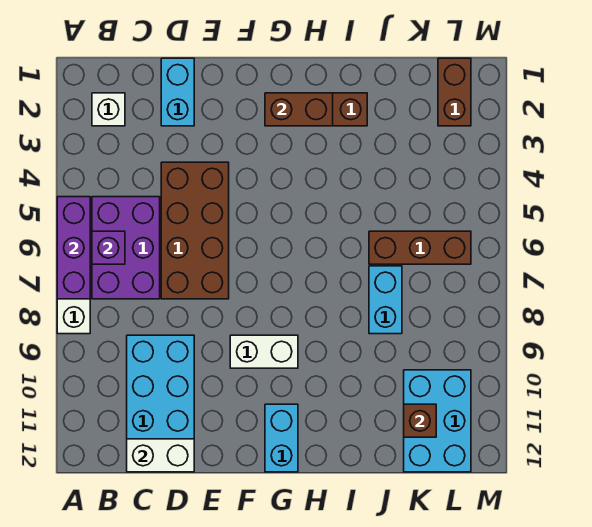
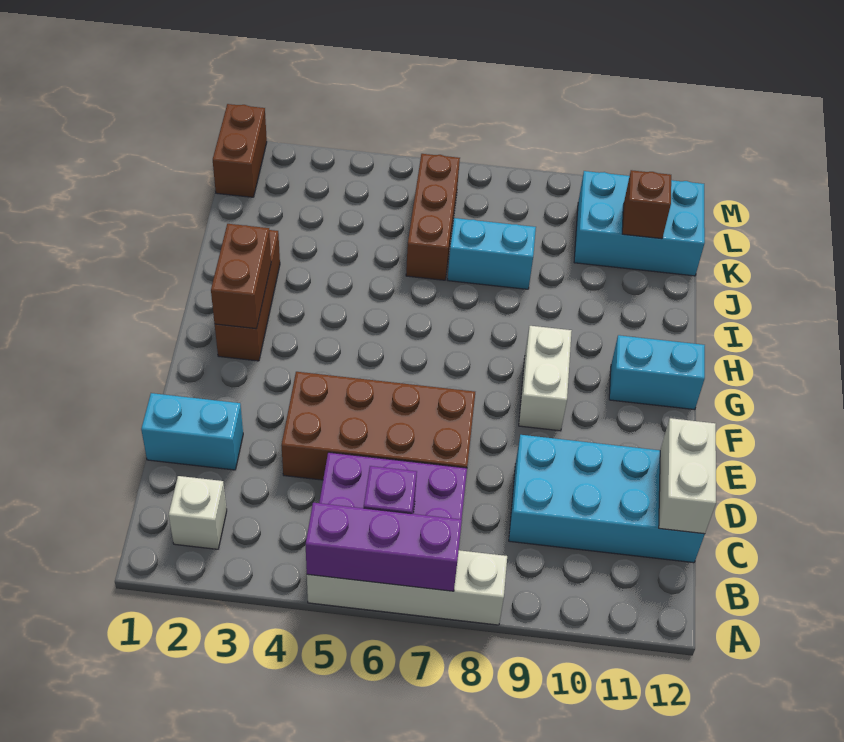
brown brick L1:L2 level 1 -> brown brick L1:M1 level 1

